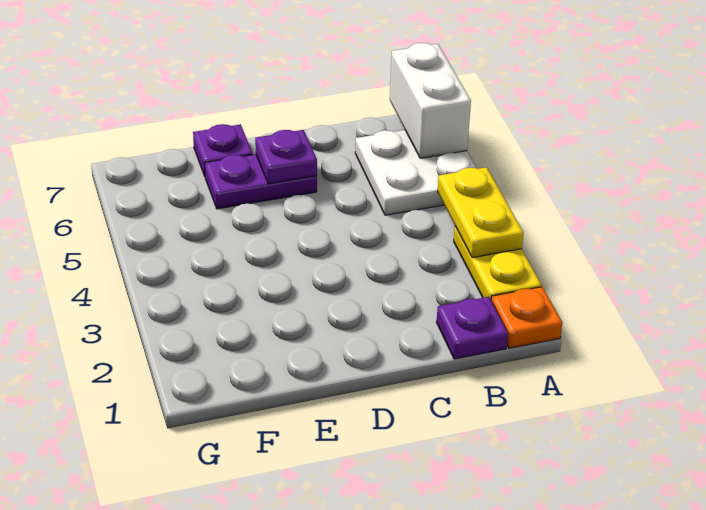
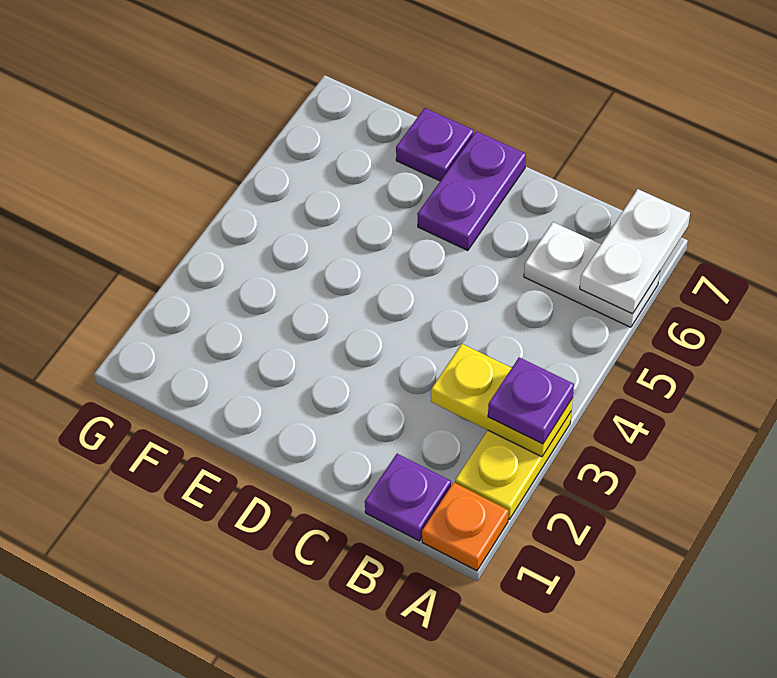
yellow plate A3:A4 level 2 -> yellow plate A3:B3 level 2
white plate A5:B6 level 1 -> white plate A6:B6 level 1
white brick A6:A7 level 2 -> white plate A6:A7 level 2
purple plate D6:E6 level 1 -> purple plate D6:D7 level 1
purple plate D6 level 2 -> purple plate A3 level 3

